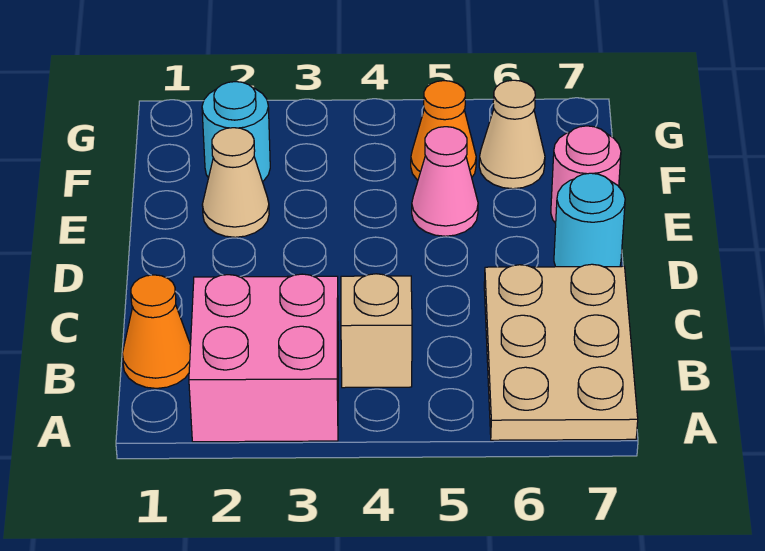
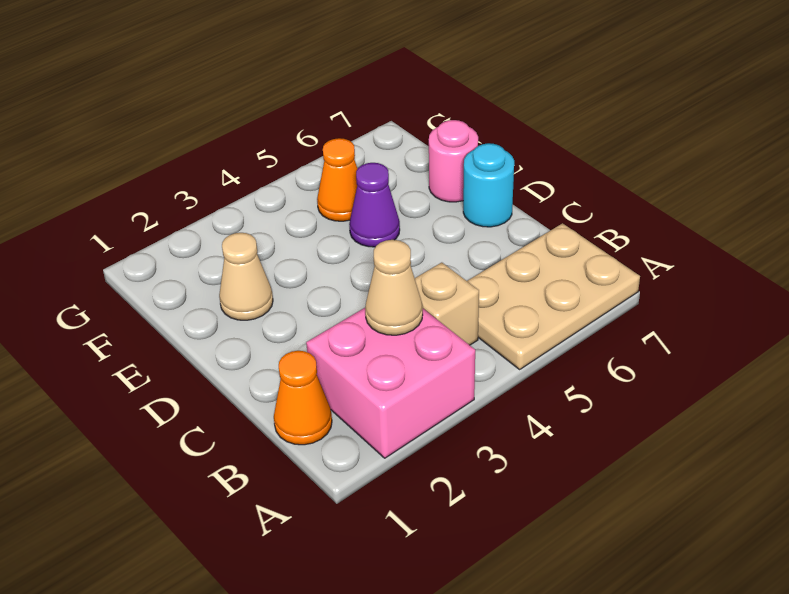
tan plate A6:C7 level 1 -> tan plate A5:B7 level 1
pink cone E5 level 1 -> purple cone E5 level 1
cyan round brick F2 level 1 -> none
tan cone F6 level 1 -> tan cone B3 level 2

